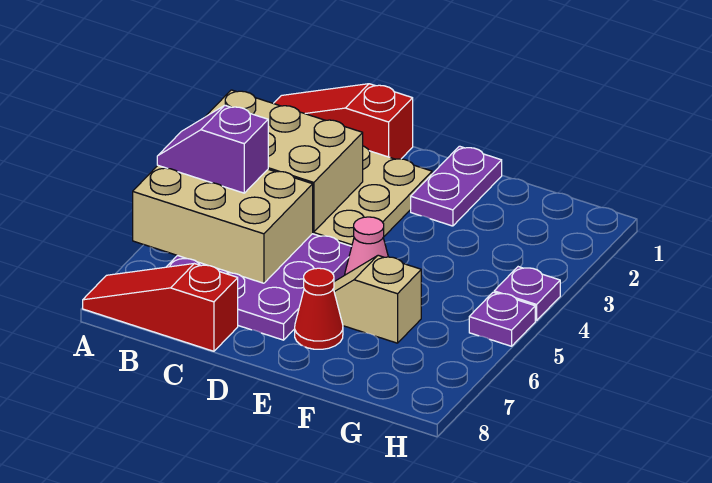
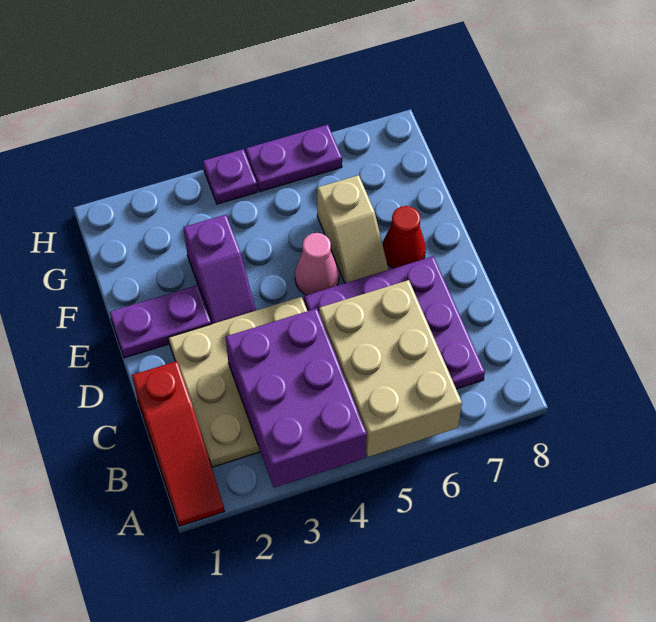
tan brick A3:C4 level 2 -> purple brick A3:C4 level 2
purple slope A5:B5 level 3 top B -> purple slope E3:F3 level 1 top F
red slope A8:C8 level 1 top C -> none
purple plate H5 level 1 -> purple plate H5:H6 level 1

